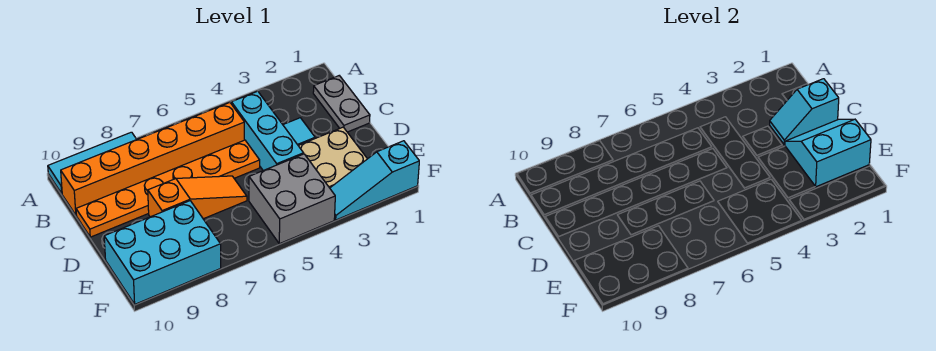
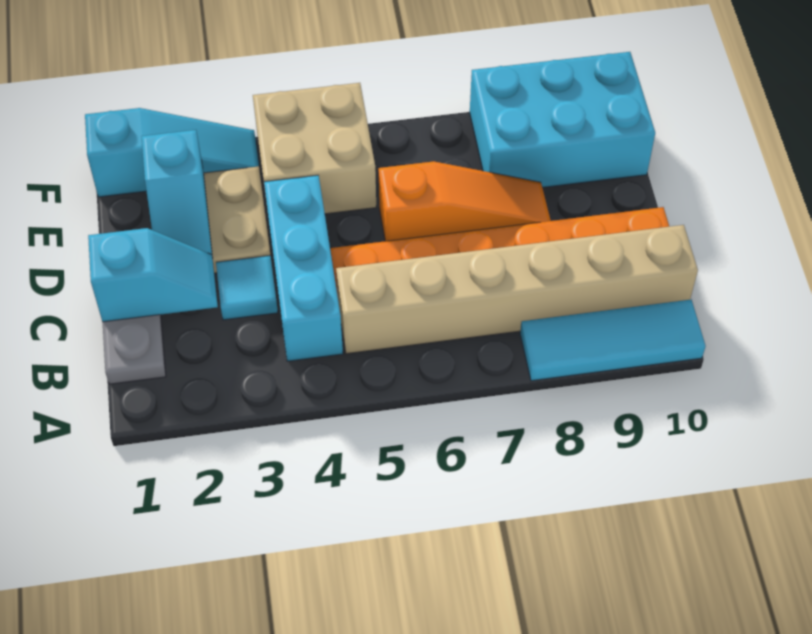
orange brick B5:B10 level 1 -> tan brick B5:B10 level 1
cyan slope D1:E2 level 2 top E -> cyan slope D2:E2 level 2 top E
orange slope D6:D8 level 1 top 8 -> orange slope D6:D8 level 1 top 6
grey brick E4:F5 level 1 -> tan brick E4:F5 level 1

